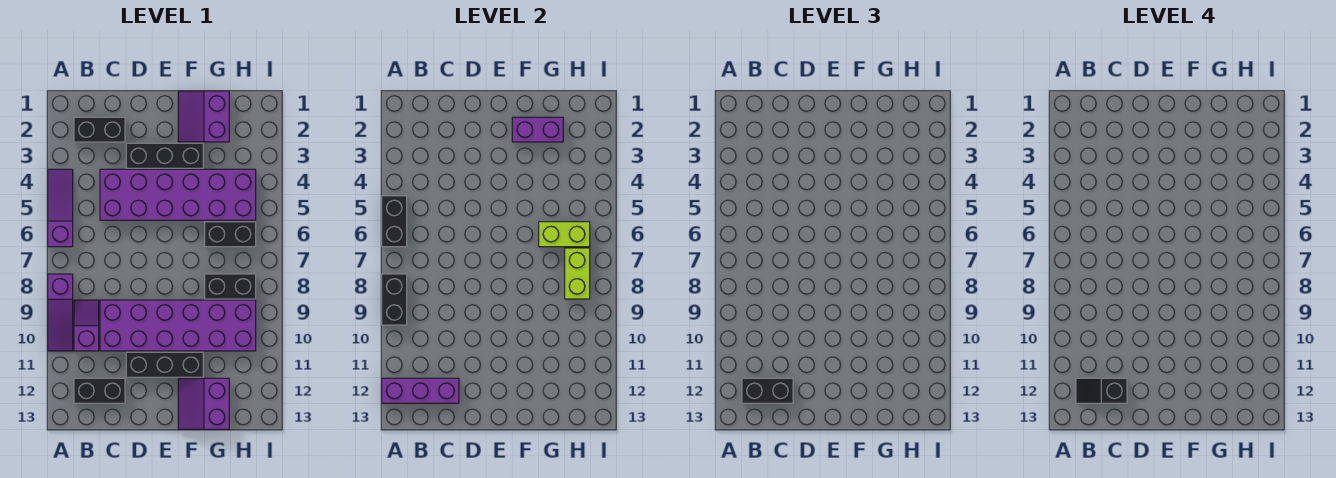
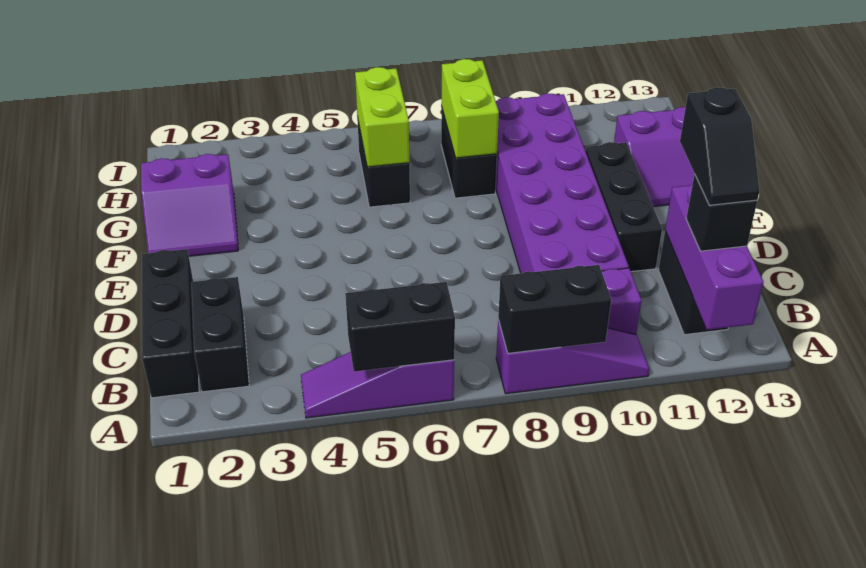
black brick B12:C12 level 3 -> black brick B12 level 3
purple brick C4:H5 level 1 -> none
black brick D3:F3 level 1 -> black brick B1:D1 level 1
purple brick F2:G2 level 2 -> none
lime brick H7:H8 level 2 -> lime brick G8:H8 level 2

